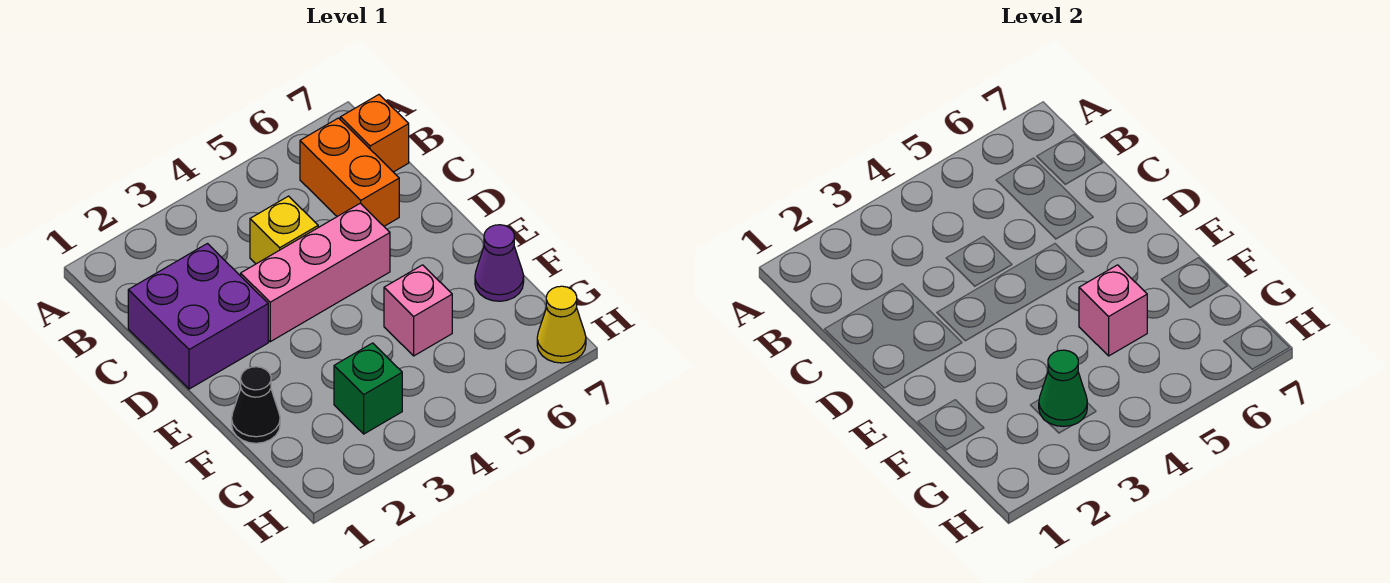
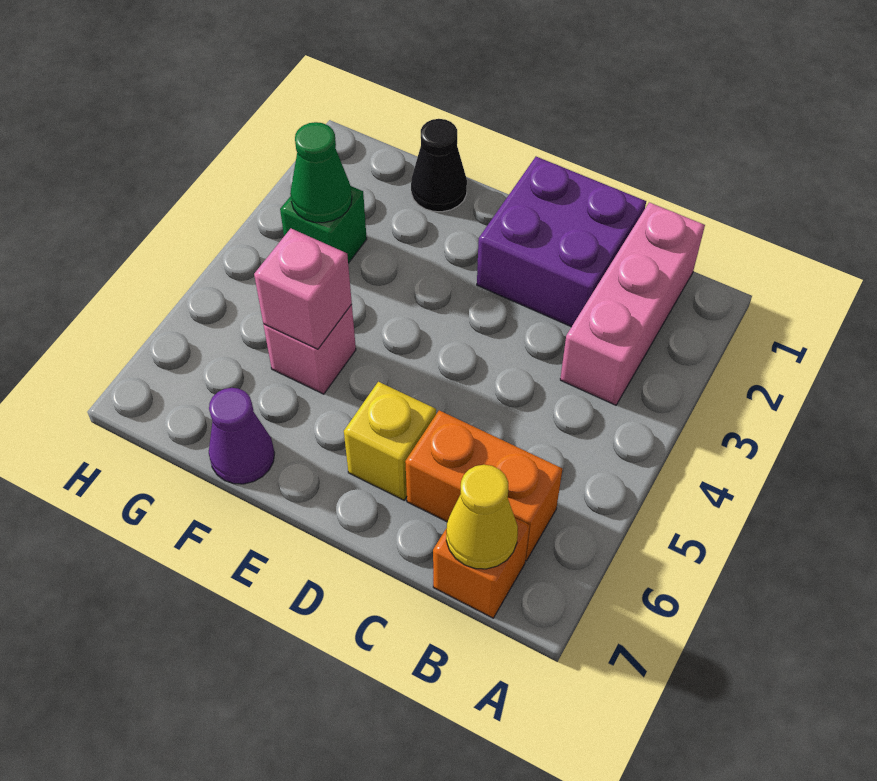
yellow brick C4 level 1 -> yellow brick D6 level 1
pink brick D3:D5 level 1 -> pink brick B1:B3 level 1
yellow cone H7 level 1 -> yellow cone B7 level 2

